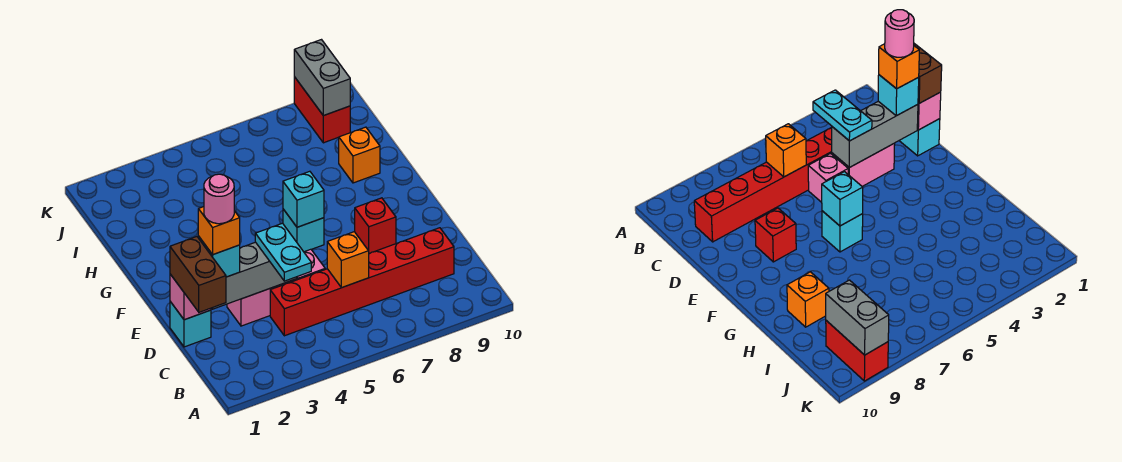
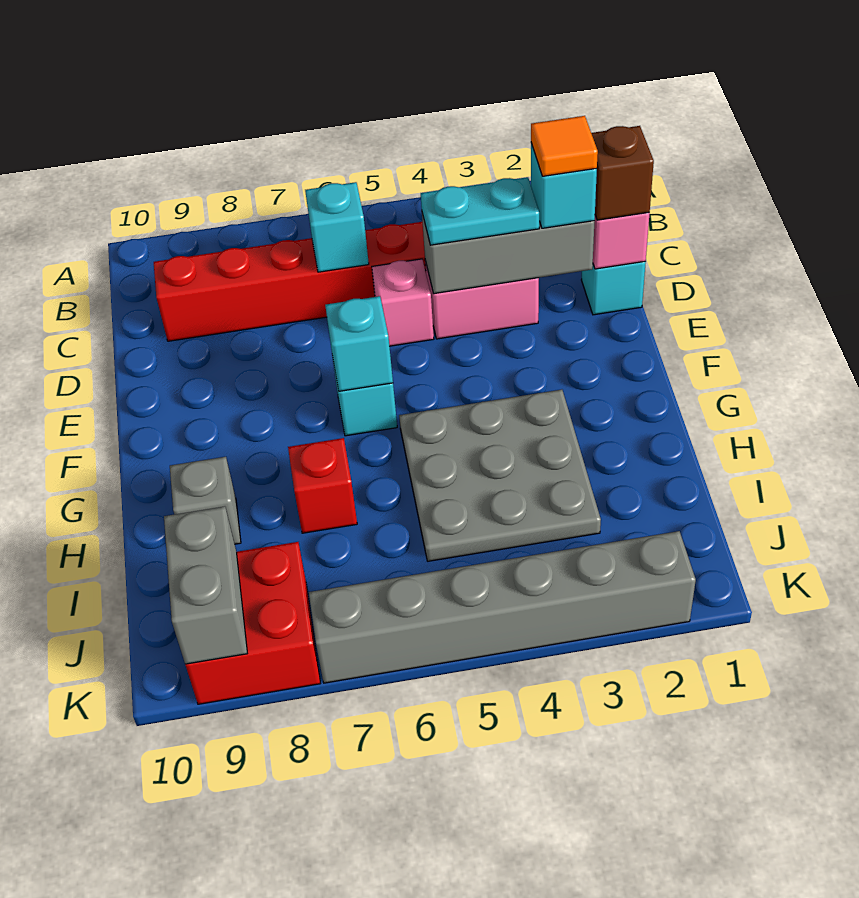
brown brick C1:D1 level 3 -> brown brick D1 level 3
cyan plate C4:D4 level 3 -> cyan plate D3:D4 level 3
orange brick C6 level 2 -> cyan brick C6 level 2
orange brick D2 level 4 -> orange tile D2 level 4
pink round brick D2 level 5 -> none
red brick E8 level 1 -> red brick H7 level 1
none -> grey plate G3:I5 level 1
orange brick H9 level 1 -> grey brick H9 level 1
red brick J9:K9 level 1 -> red brick J8:K9 level 1
none -> grey brick K2:K7 level 1

